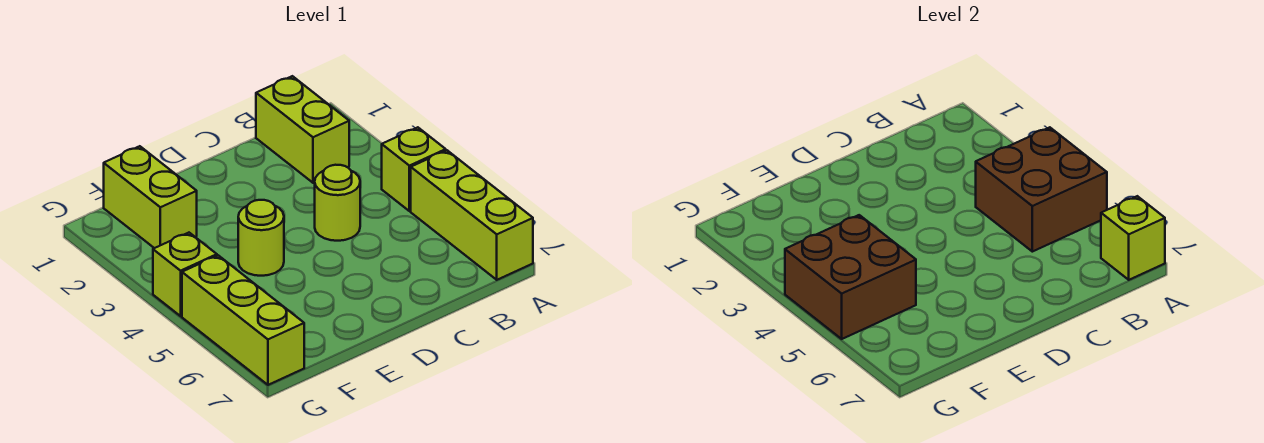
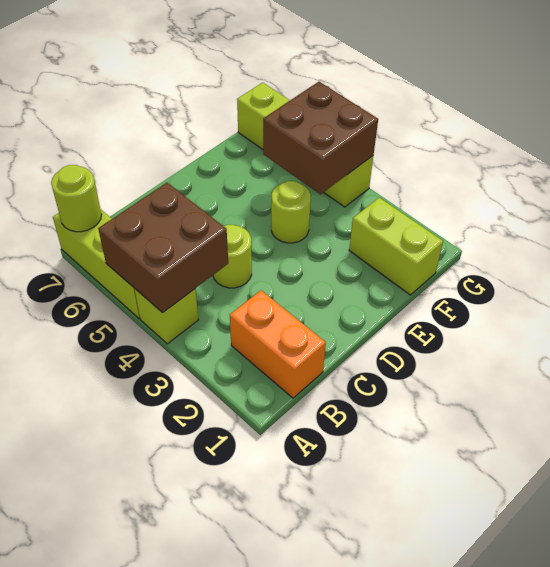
lime brick A7 level 2 -> lime round brick A7 level 2
lime brick B1:B2 level 1 -> orange brick B1:B2 level 1

